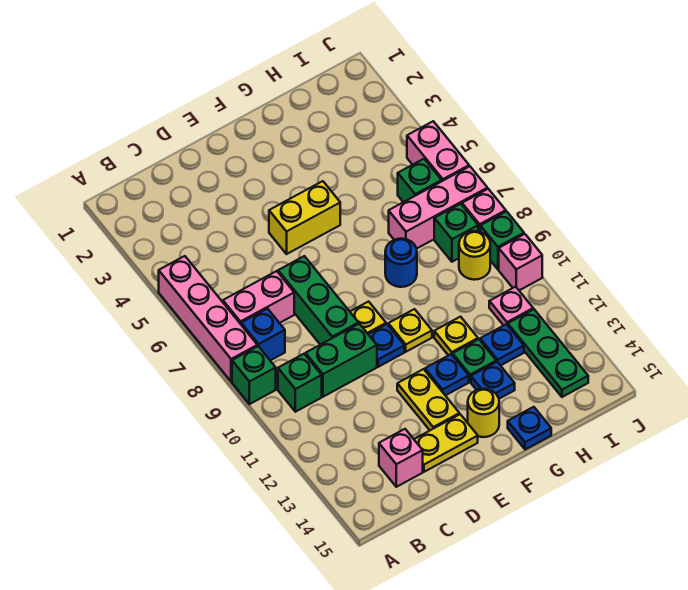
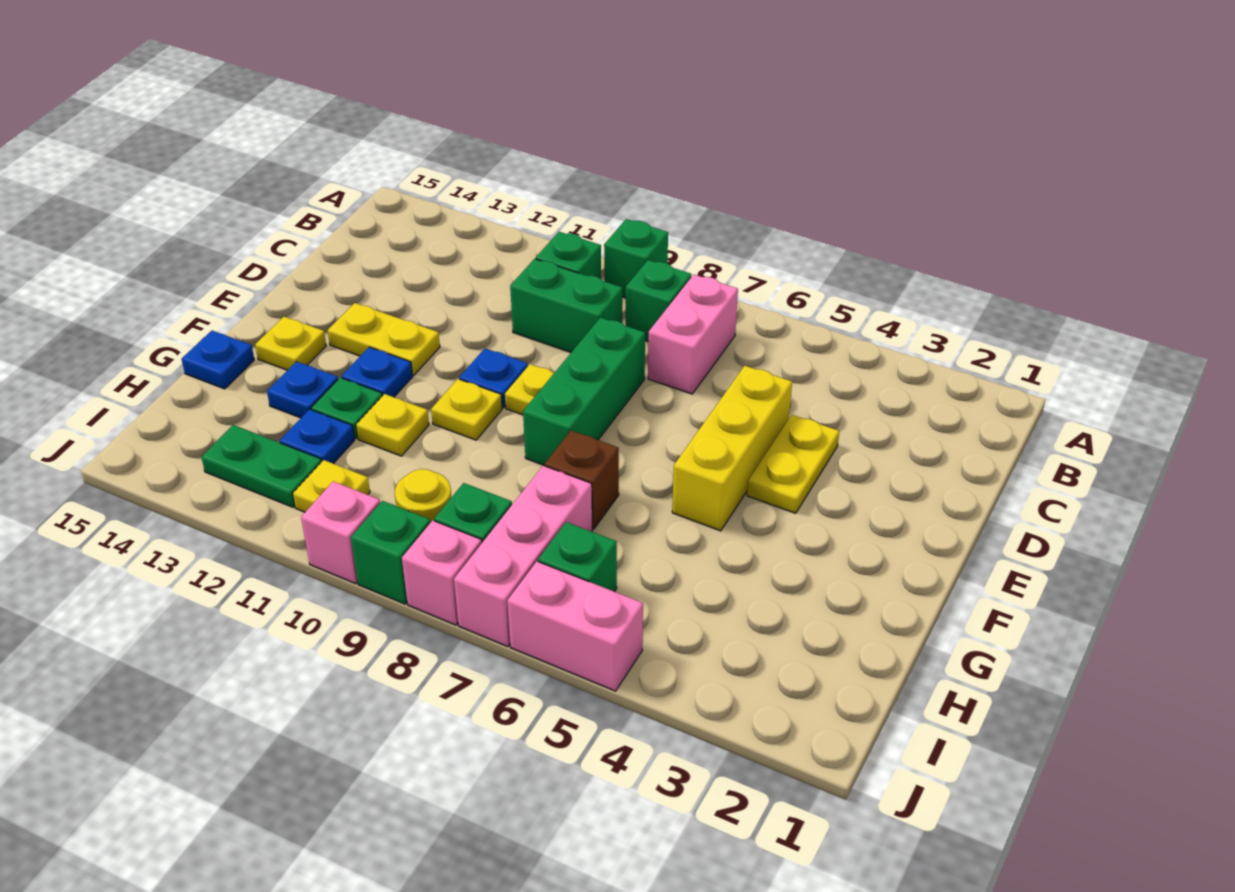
pink brick A5:A8 level 1 -> none
blue brick B8 level 1 -> green brick B8 level 1
green brick C10:D10 level 1 -> green brick C9:C10 level 1
pink brick C14 level 1 -> none
green brick D7:D9 level 1 -> green brick D8:F8 level 1
yellow plate D14:E14 level 1 -> yellow plate D4:E4 level 1
yellow brick E5:F5 level 1 -> yellow brick D5:F5 level 1
yellow round brick F14 level 1 -> yellow plate F14 level 1
none -> brown brick G7 level 1
blue round brick G8 level 1 -> none
pink plate I11 level 1 -> yellow plate I11 level 1
green plate I12:I14 level 1 -> green plate I12:I13 level 1

